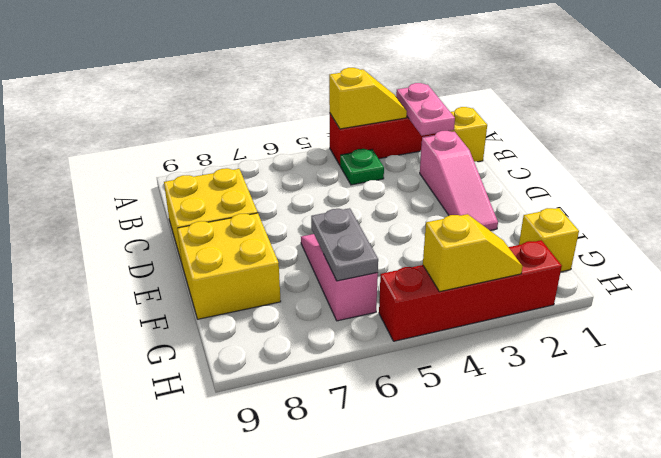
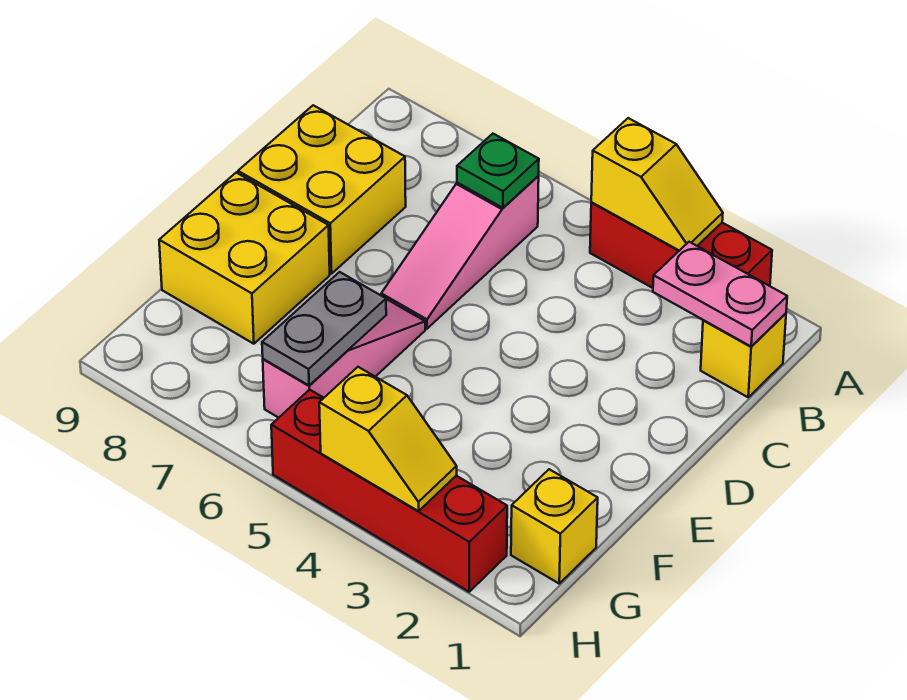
pink plate A2:B2 level 2 -> pink plate B1:B2 level 2
green plate B4 level 1 -> green plate B6 level 2
pink slope C2:E2 level 1 top C -> pink slope B6:D6 level 1 top B

